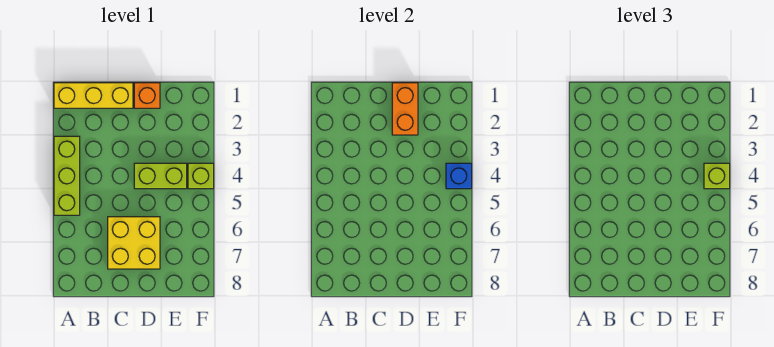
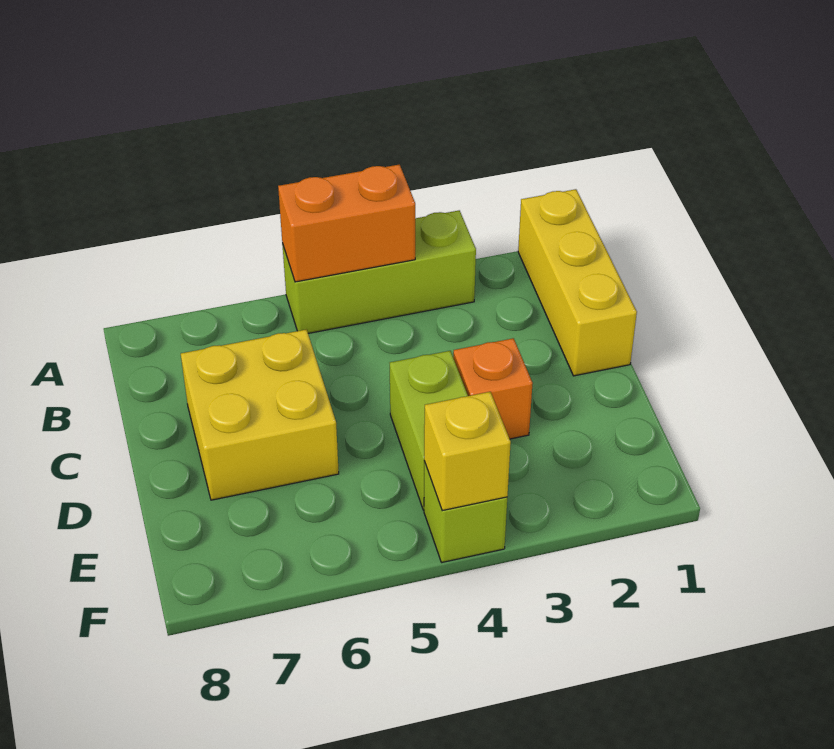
orange brick D1 level 1 -> orange brick D3 level 1
orange brick D1:D2 level 2 -> orange brick A4:A5 level 2
blue brick F4 level 2 -> yellow brick F4 level 2
lime brick F4 level 3 -> none

